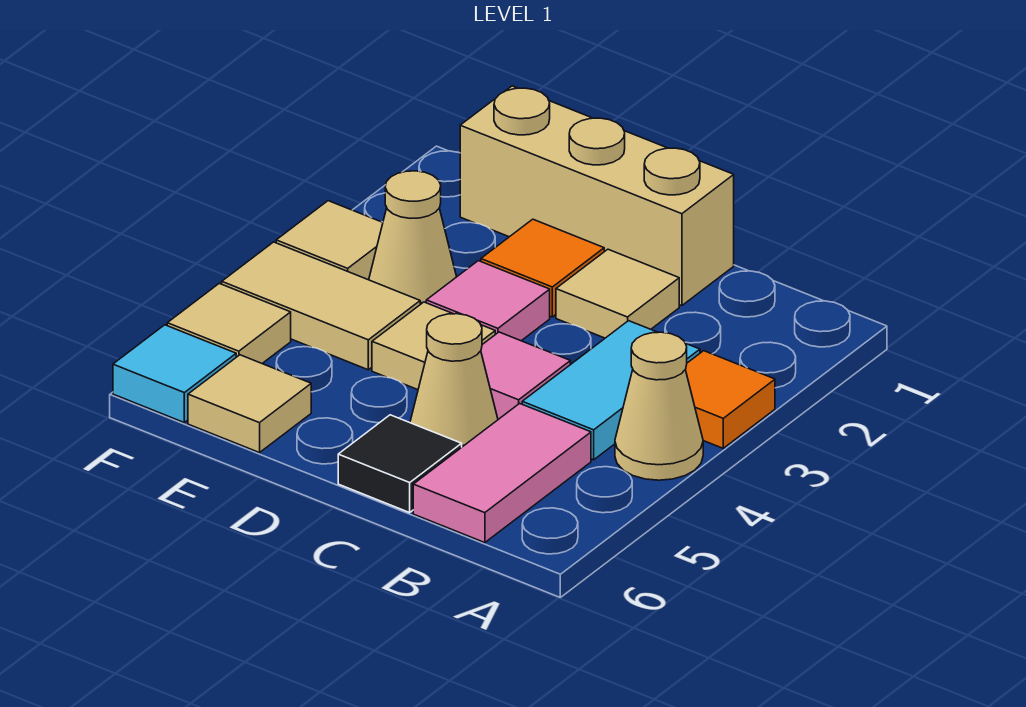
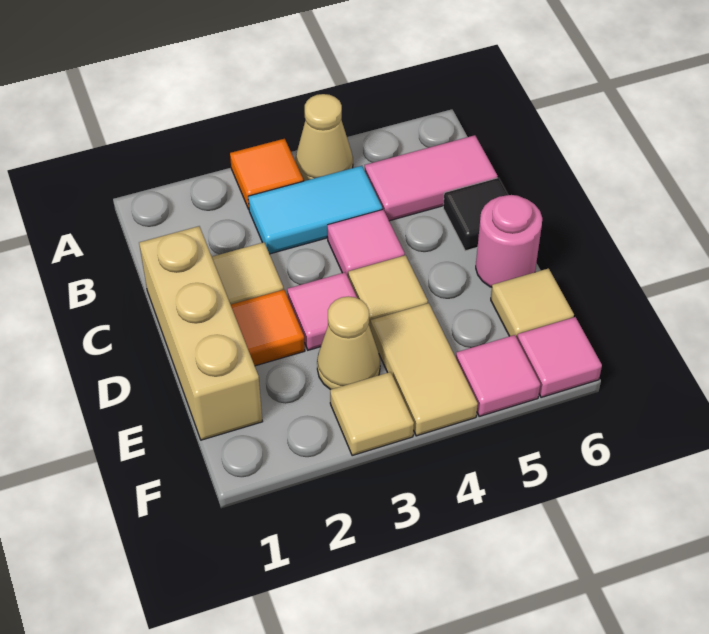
tan cone C5 level 1 -> none
none -> pink round brick D6 level 1
tan tile F5 level 1 -> pink tile F5 level 1
cyan tile F6 level 1 -> pink tile F6 level 1

